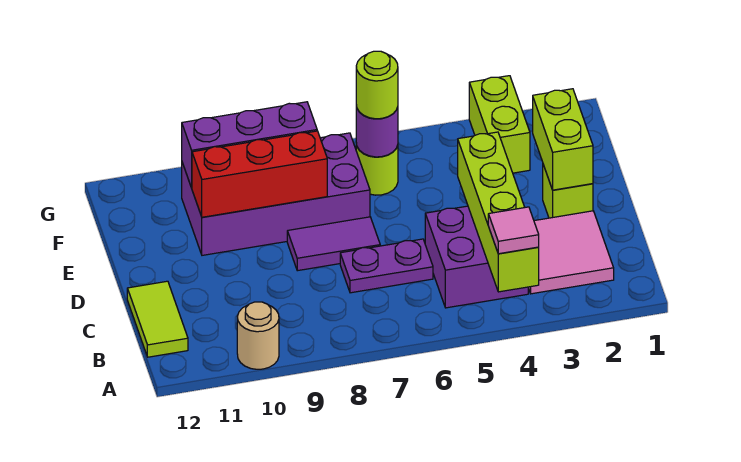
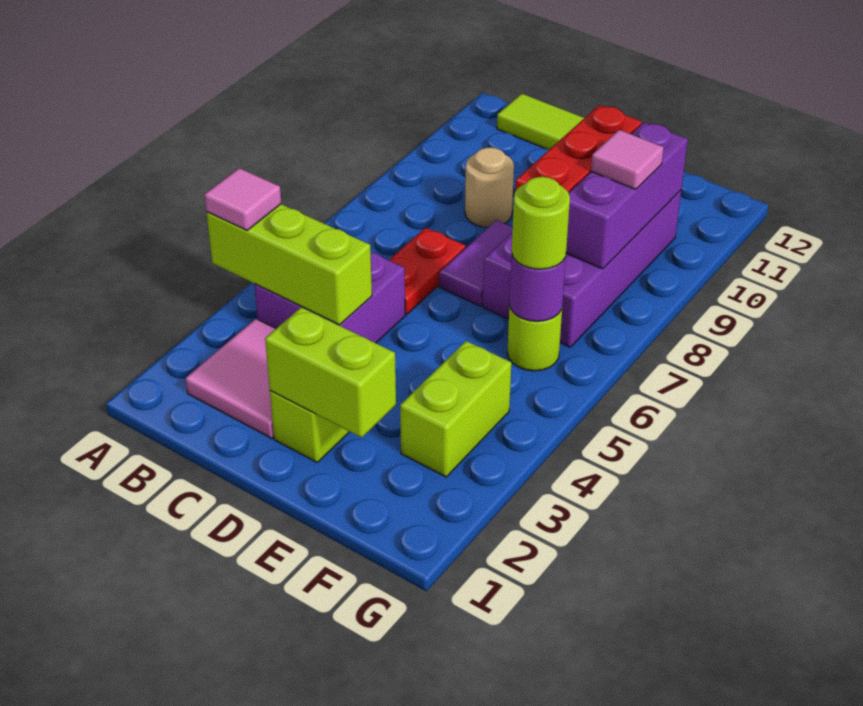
lime brick A4:D4 level 2 -> lime brick A4:C4 level 2
tan round brick A10 level 1 -> tan round brick C9 level 1
purple plate C6:C7 level 1 -> red plate C6:C7 level 1
lime brick F3:G3 level 1 -> lime brick F3:F4 level 1
none -> pink tile F9 level 3

